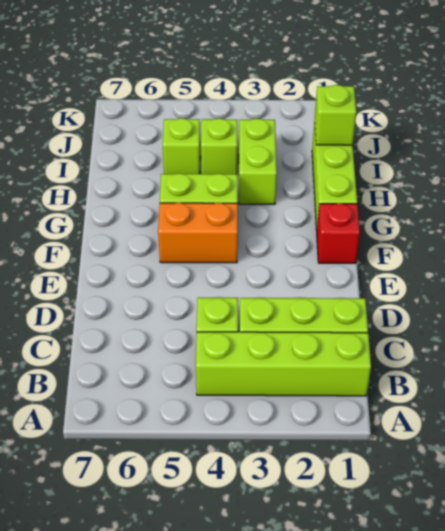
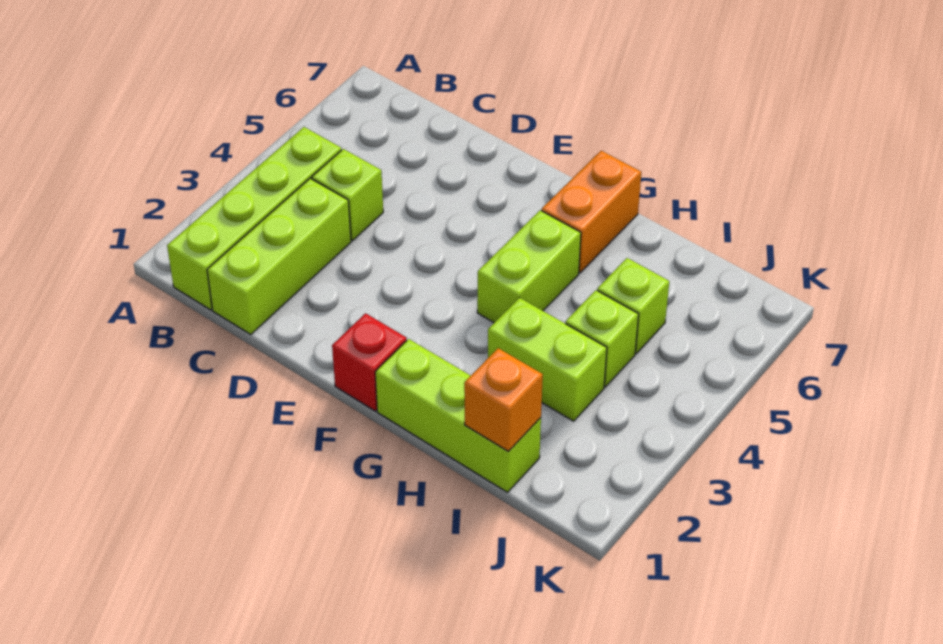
orange brick F4:F5 level 1 -> orange brick G6:G7 level 1
lime brick I1 level 2 -> orange brick I1 level 2

